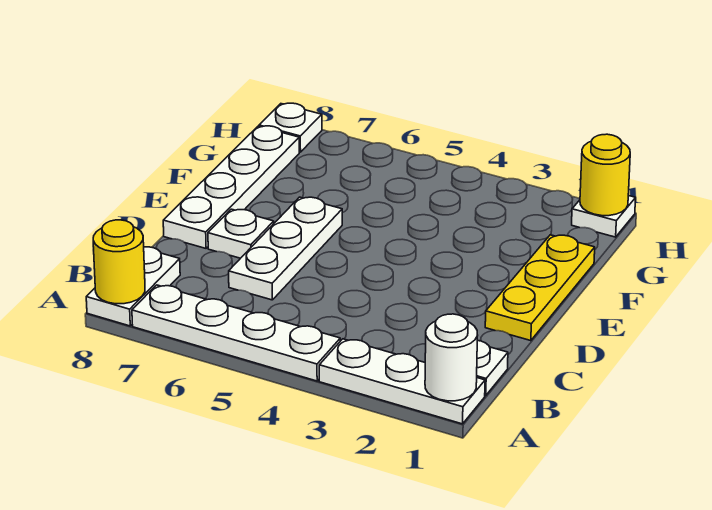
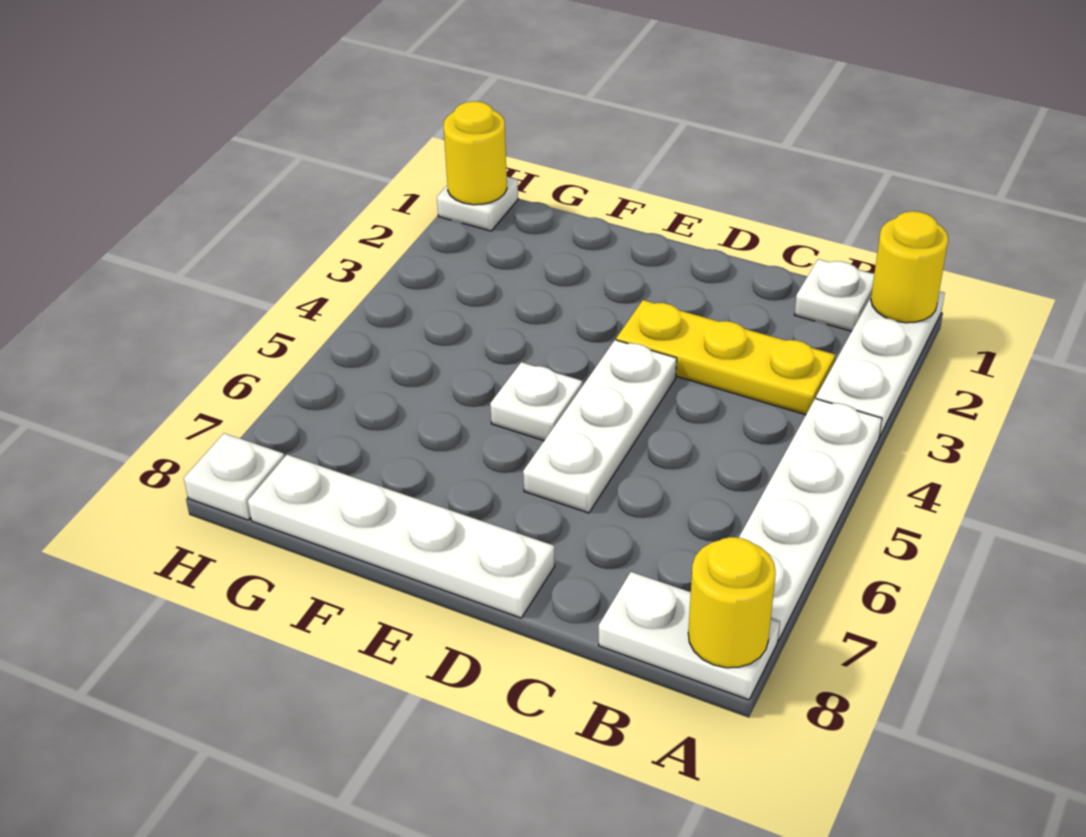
white round brick A1 level 2 -> yellow round brick A1 level 2
white plate C6:E6 level 1 -> white plate D4:D6 level 1
yellow plate D1:F1 level 1 -> yellow plate B3:D3 level 1
white plate D7 level 1 -> white plate E5 level 1

